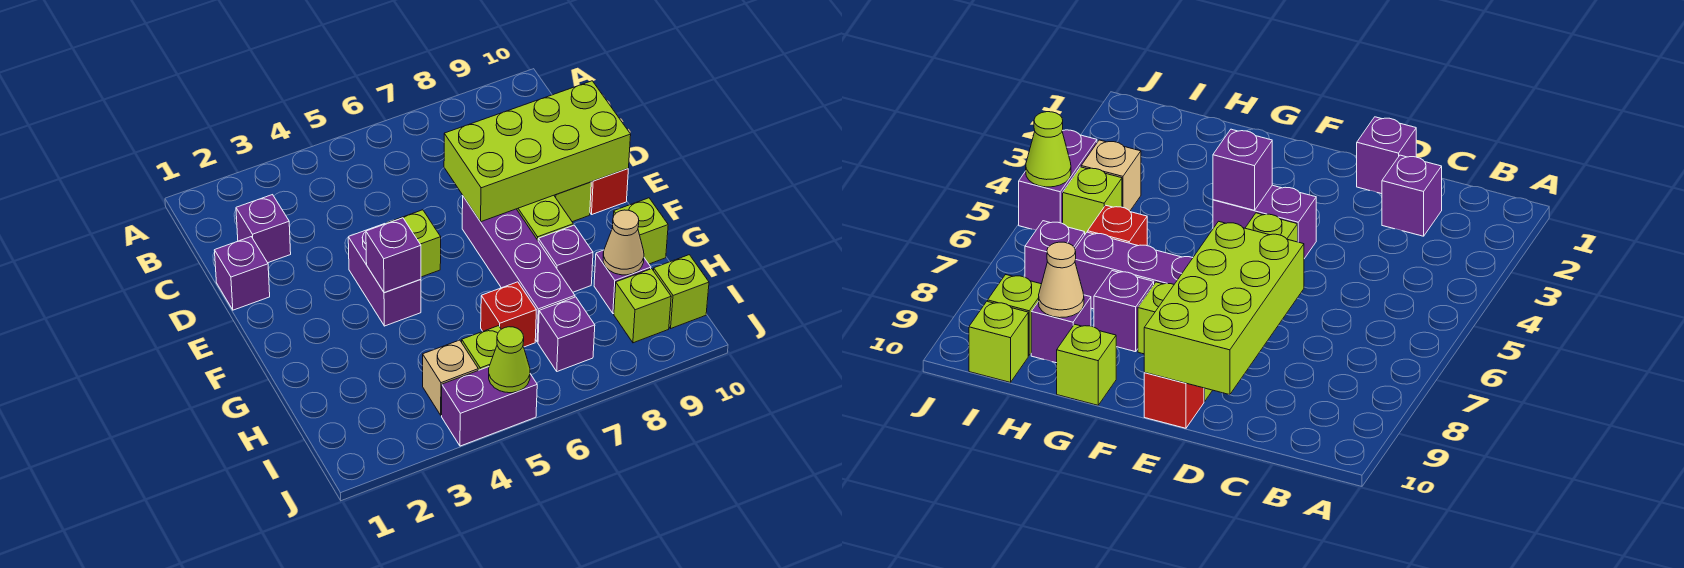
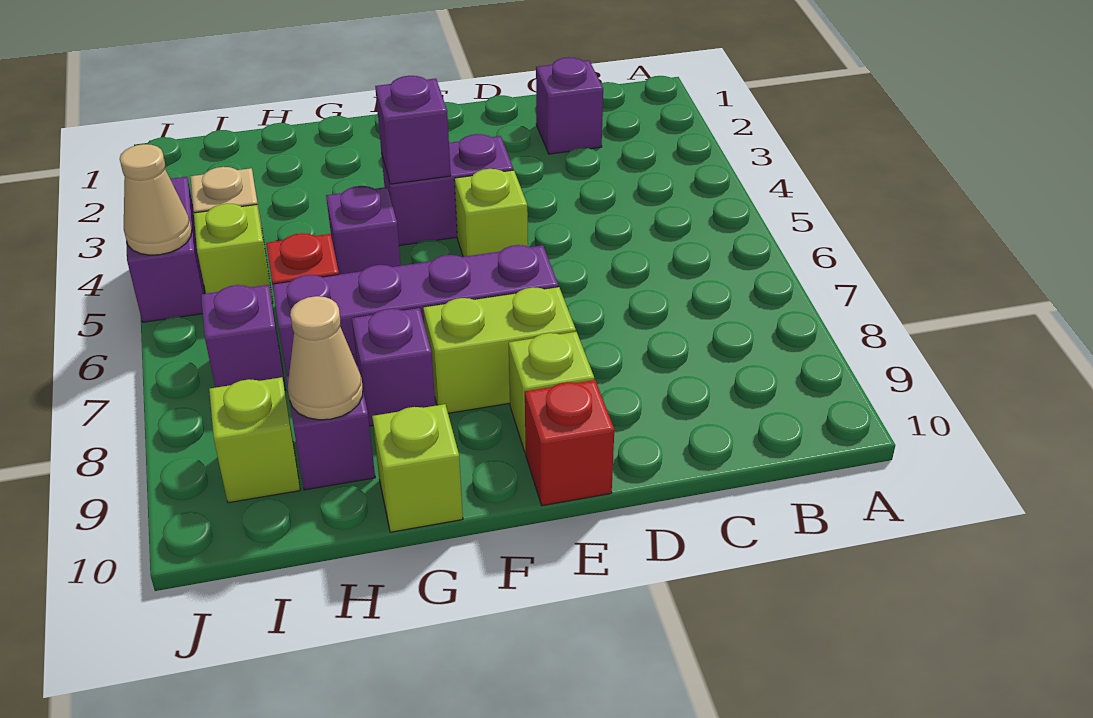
purple brick D1 level 1 -> purple brick G5 level 1
lime brick D7:E10 level 2 -> none
lime brick I10 level 1 -> none
lime cone J5 level 2 -> tan cone J5 level 2

